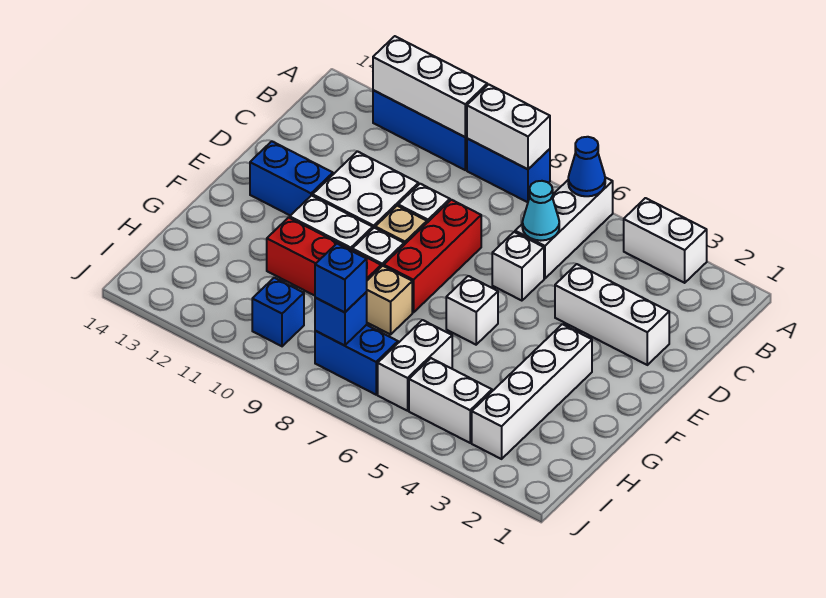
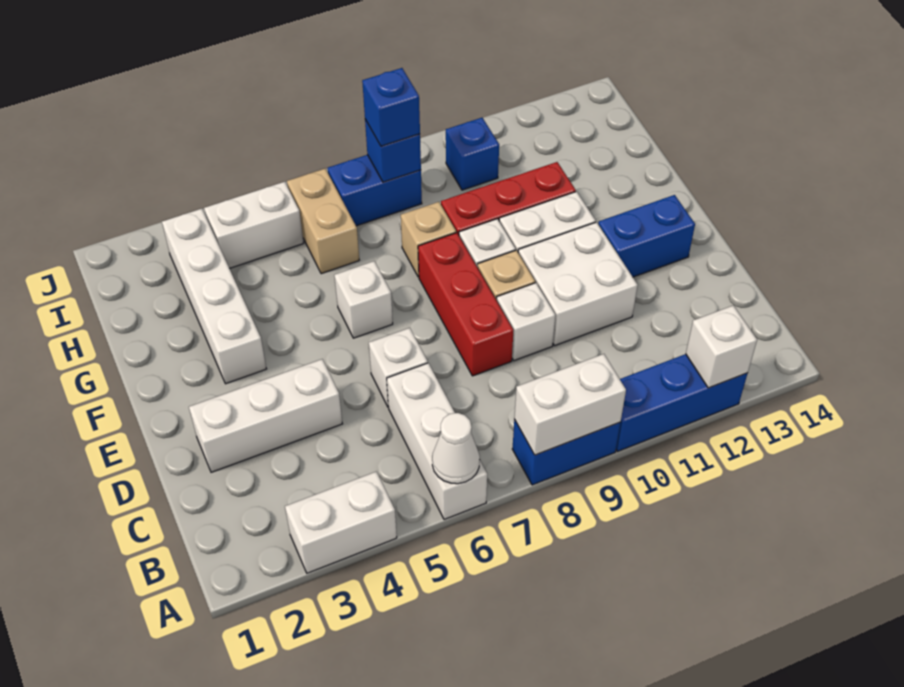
blue cone A6 level 2 -> white cone A6 level 2
white brick A10:A12 level 2 -> white brick A12 level 2
cyan cone C6 level 2 -> none
white brick H6:I6 level 1 -> tan brick H6:I6 level 1

